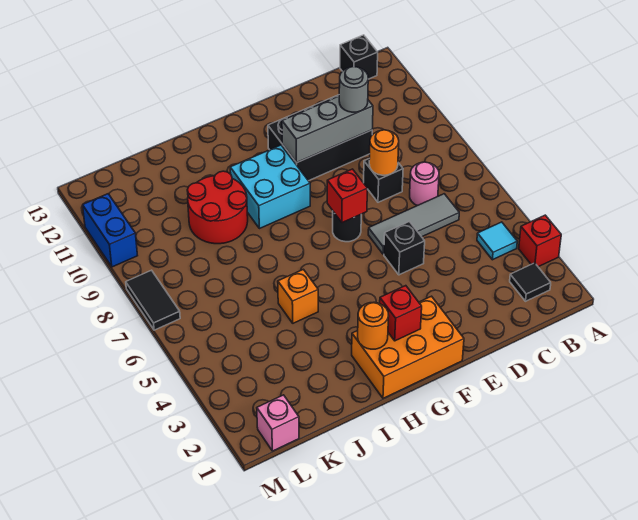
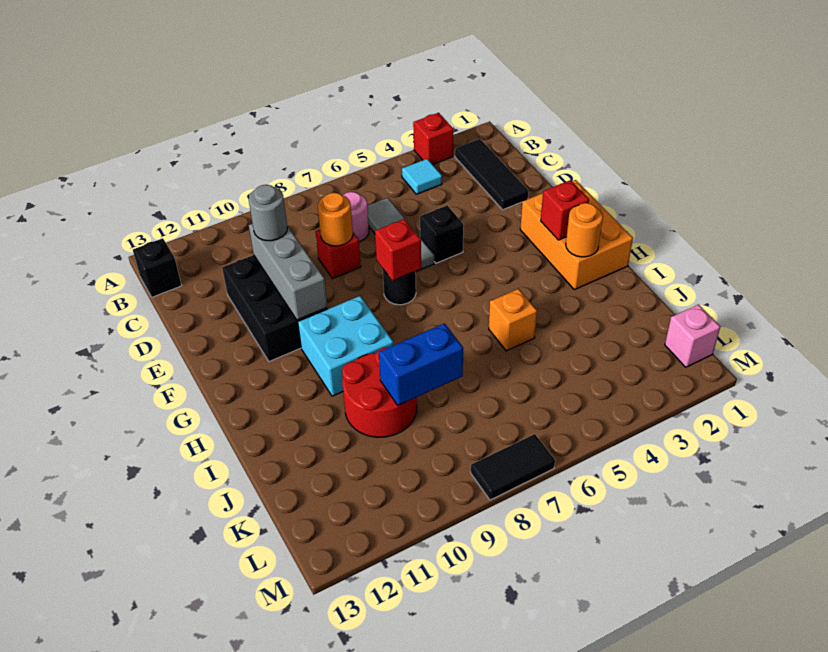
black tile B2 level 1 -> black tile B2:D2 level 1
black brick D8 level 1 -> red brick D8 level 1
blue brick M10:M11 level 1 -> blue brick J8:J9 level 2

